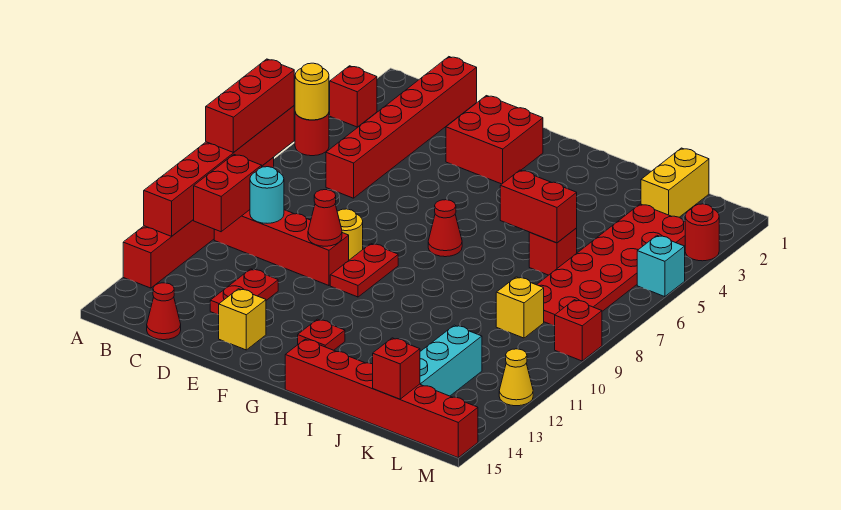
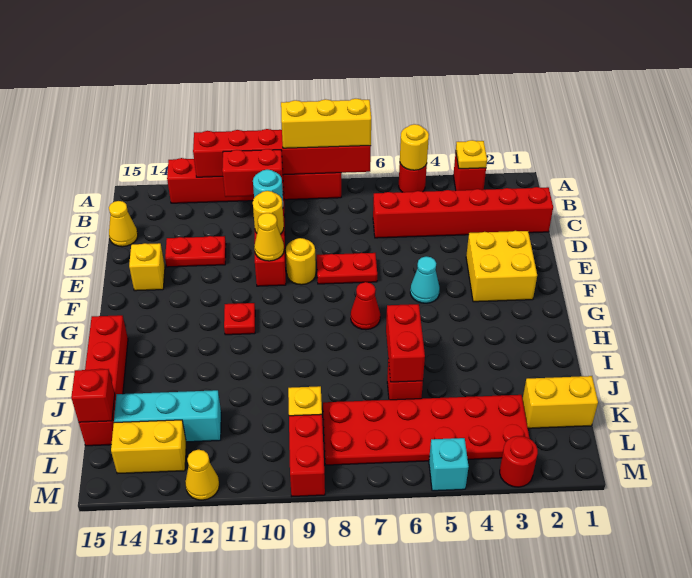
none -> yellow plate A3 level 2
red brick A7:A9 level 3 -> yellow brick A7:A9 level 3
red cone C15 level 1 -> yellow cone C15 level 1
none -> yellow round brick D10 level 2
red brick E2:F3 level 1 -> yellow brick E2:F3 level 1
red cone E10 level 2 -> yellow cone E10 level 2
none -> cyan cone F5 level 1
red plate F9:F10 level 1 -> red plate E7:E8 level 1
red plate G13 level 1 -> red plate G11 level 1
red brick H15:M15 level 1 -> red brick H15:K15 level 1
none -> yellow brick L13:L14 level 1
red brick M9 level 1 -> red brick L9:M9 level 1

